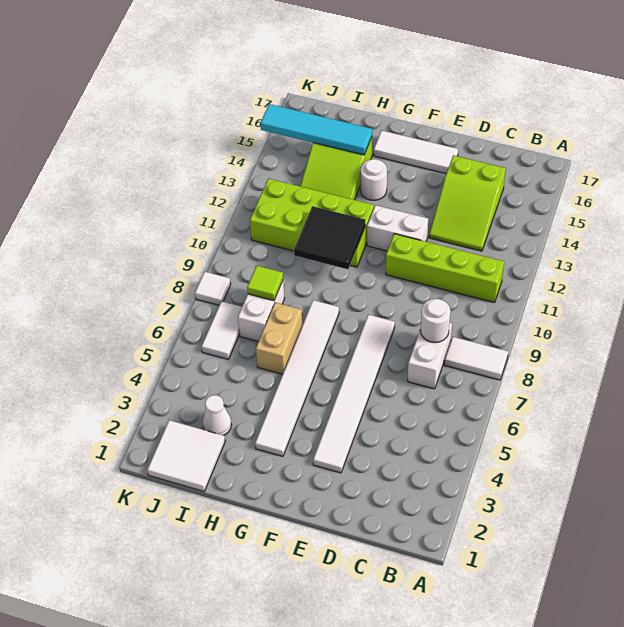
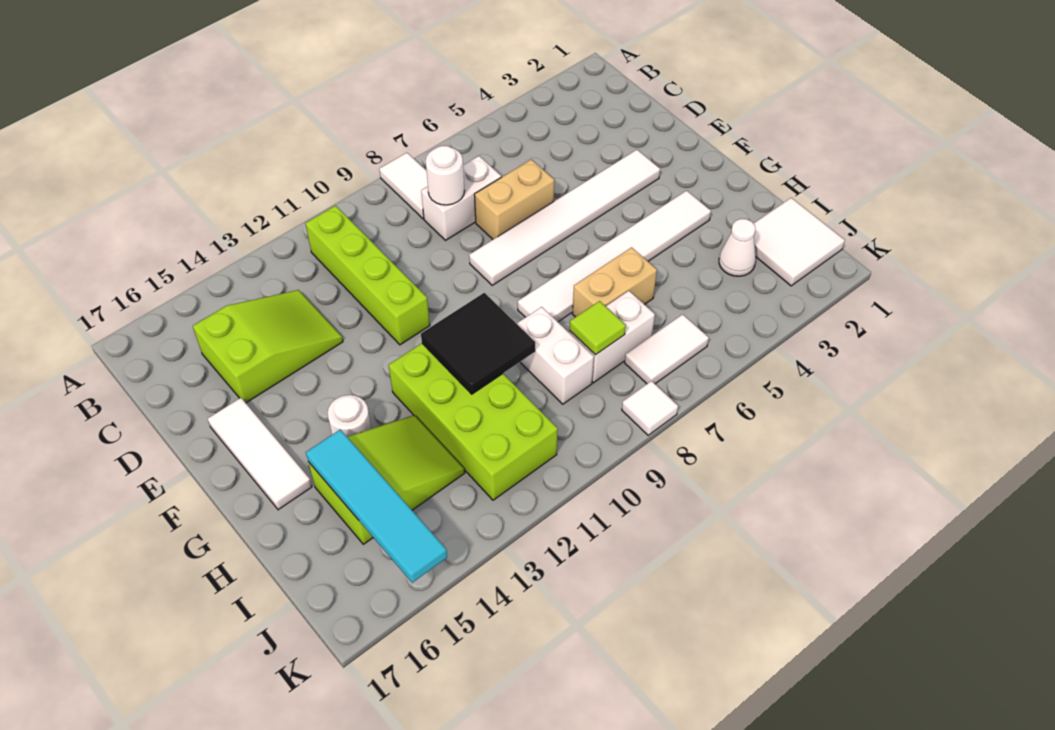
none -> tan brick D6:D7 level 1
white brick E12:F12 level 1 -> white brick H9:I9 level 1

